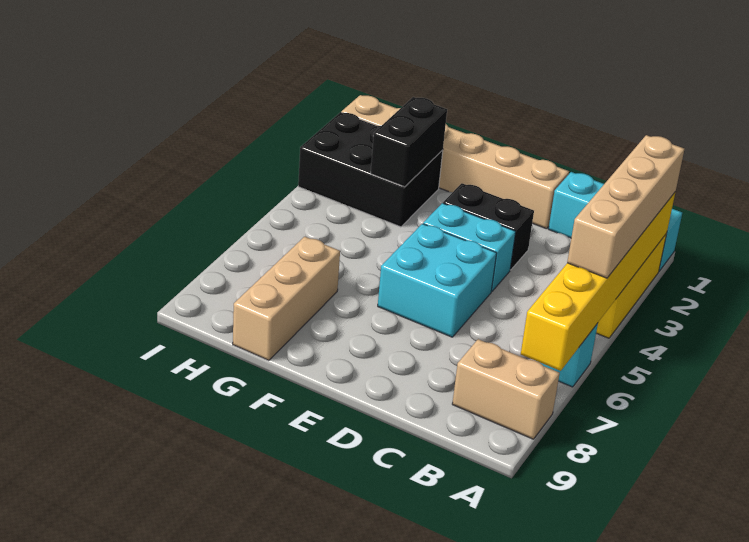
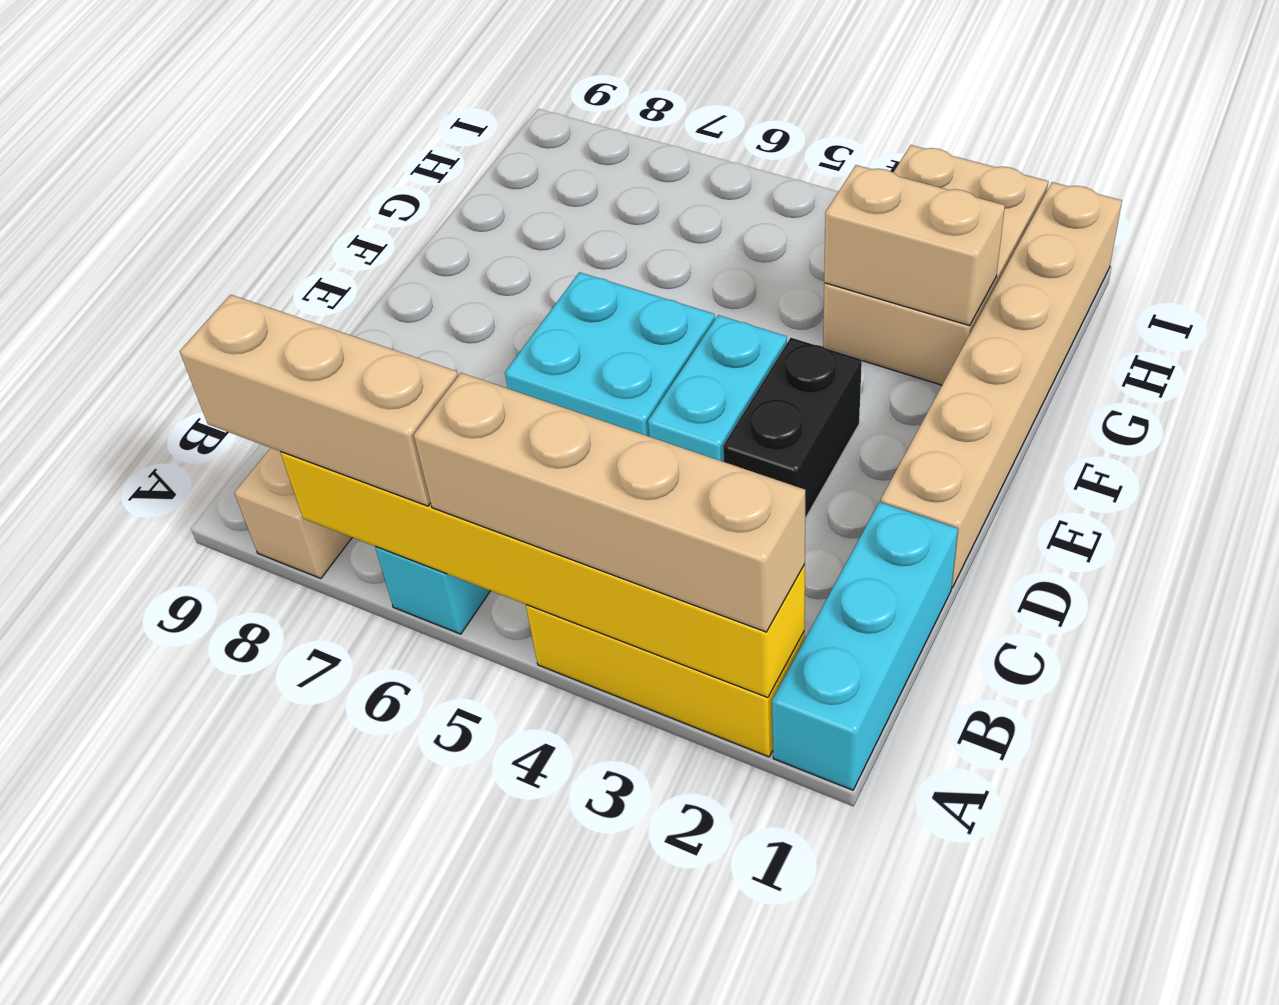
black brick G2:I3 level 1 -> tan brick G2:I3 level 1
black brick G2:G3 level 2 -> tan brick G2:G3 level 2
tan brick G7:G9 level 1 -> tan brick A6:A8 level 3

